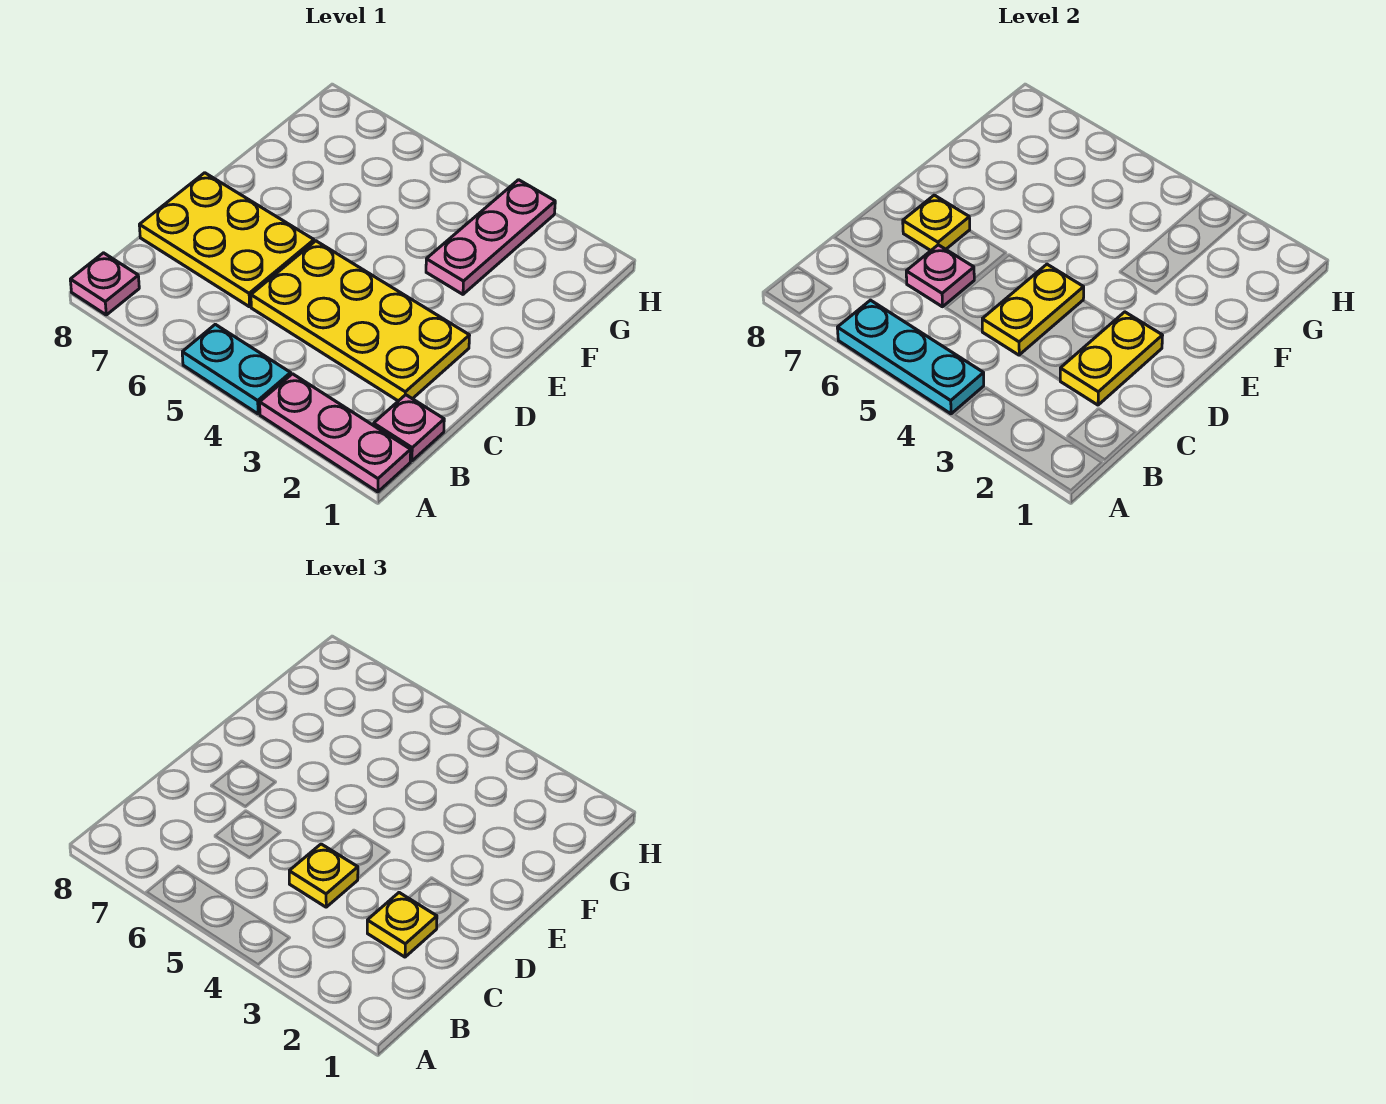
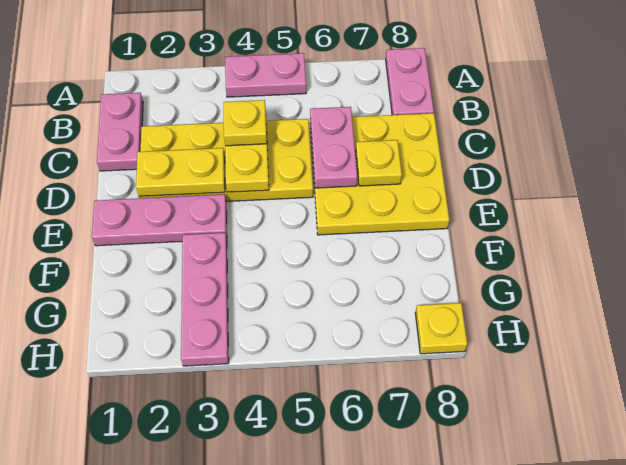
pink plate A1:A3 level 1 -> pink plate E1:E3 level 1
cyan plate A4:A5 level 1 -> pink plate A4:A5 level 1
cyan plate A4:A6 level 2 -> none
pink plate A8 level 1 -> pink plate A8:B8 level 1
pink plate B1 level 1 -> pink plate B1:C1 level 1
yellow plate C2:D2 level 2 -> yellow plate D2:D3 level 2
yellow plate C2 level 3 -> yellow plate H8 level 1
yellow plate C6:D8 level 1 -> yellow plate C6:E8 level 1
pink plate C6 level 2 -> pink plate C6:D6 level 2

